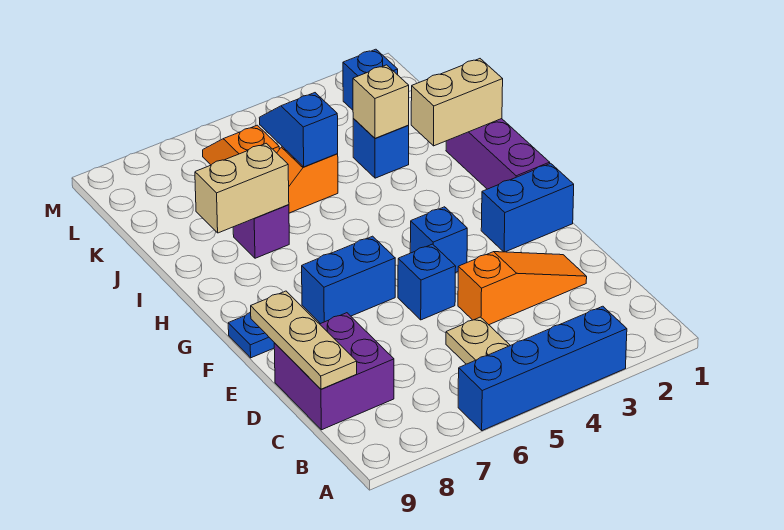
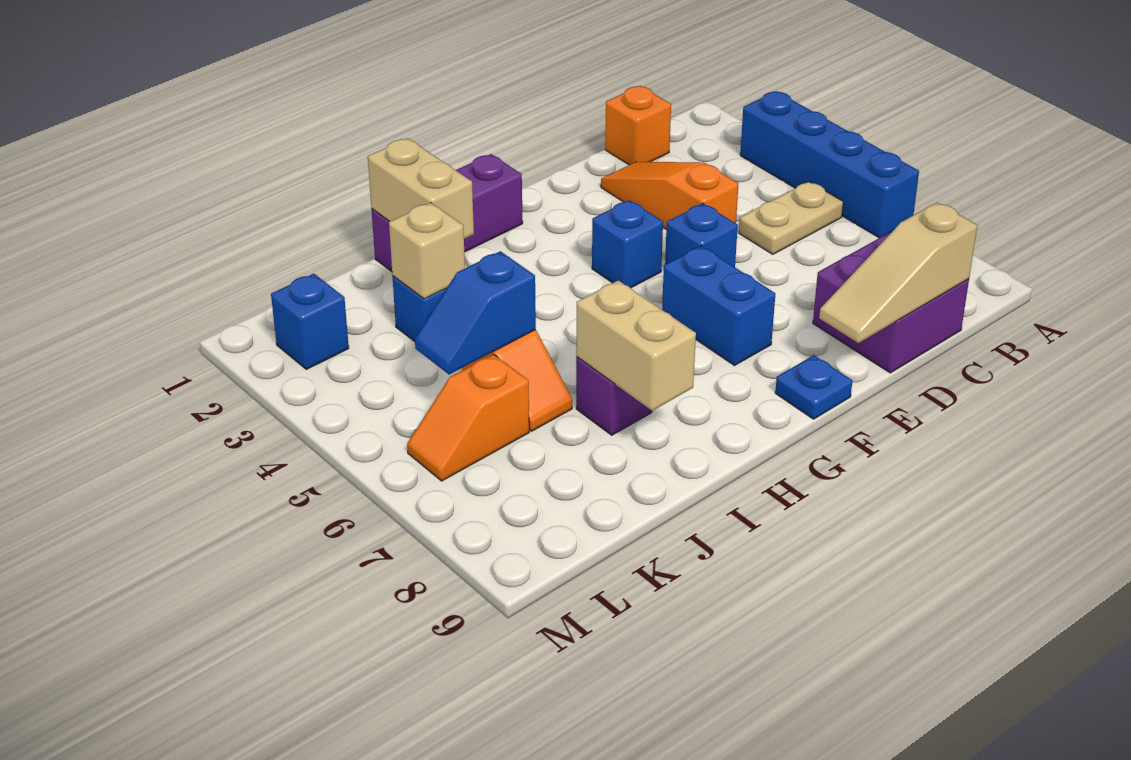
none -> orange brick C1 level 1
tan plate C9:E9 level 2 -> tan slope C9:E9 level 2 top C
blue brick F1:F2 level 1 -> none

